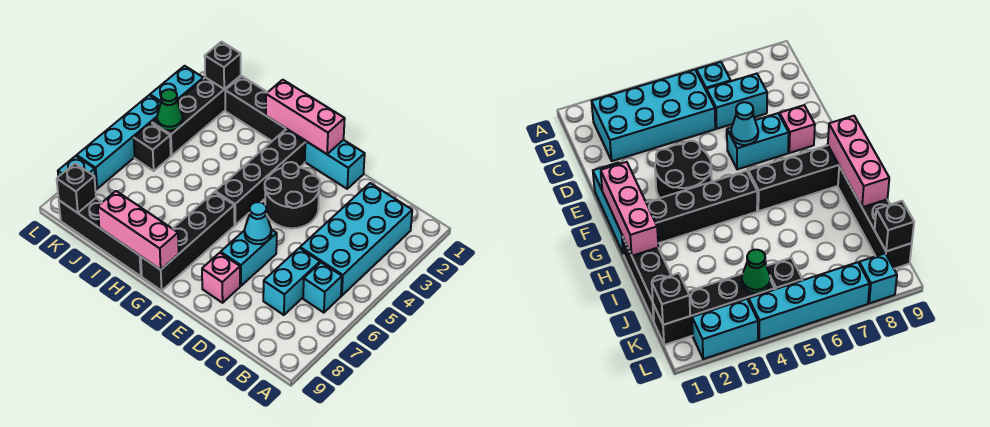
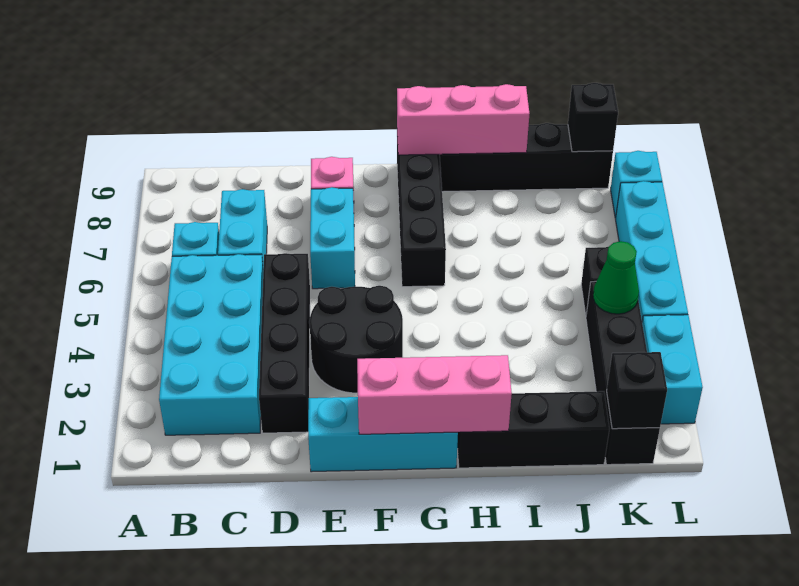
cyan cone E6 level 2 -> none
black brick G2:G5 level 1 -> black brick D2:D5 level 1

